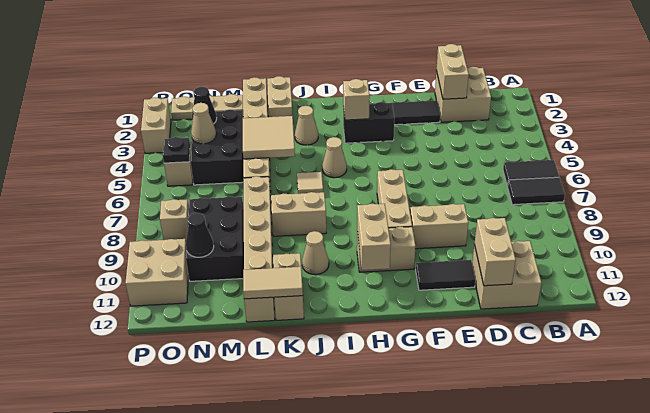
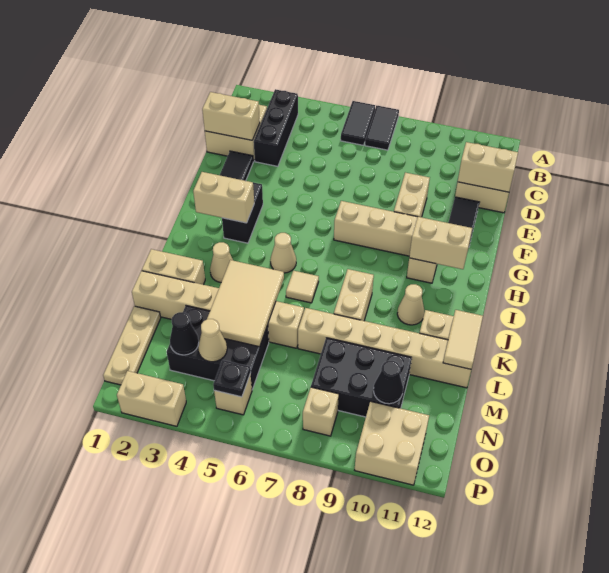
none -> black brick B3:D3 level 1
tan brick H3 level 2 -> tan brick H2:H3 level 2
tan tile K4:L5 level 2 -> tan tile K4:M5 level 2

